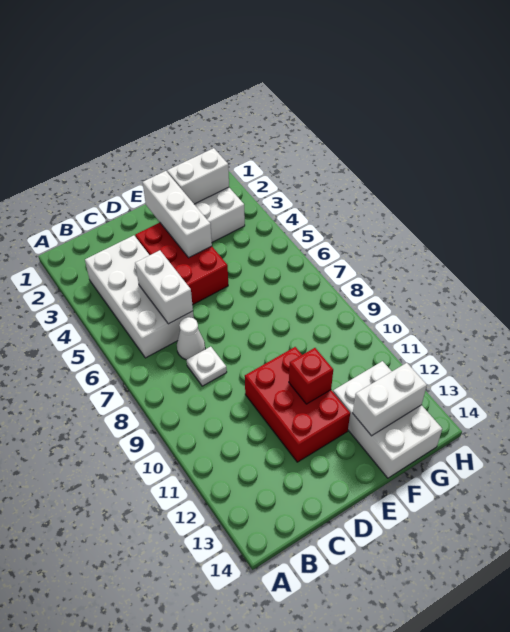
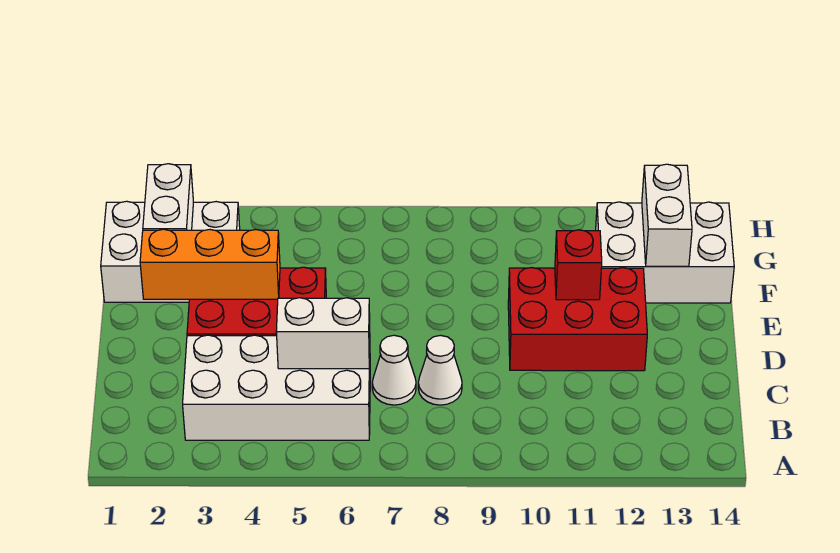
white plate C8 level 1 -> white cone C8 level 1
white brick E2:E4 level 2 -> orange brick E2:E4 level 2

